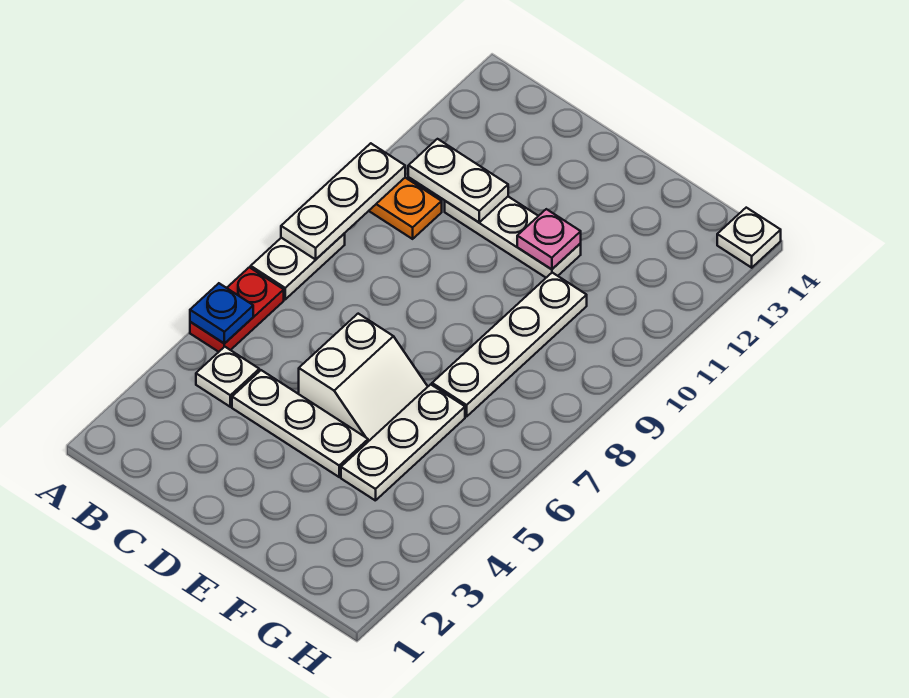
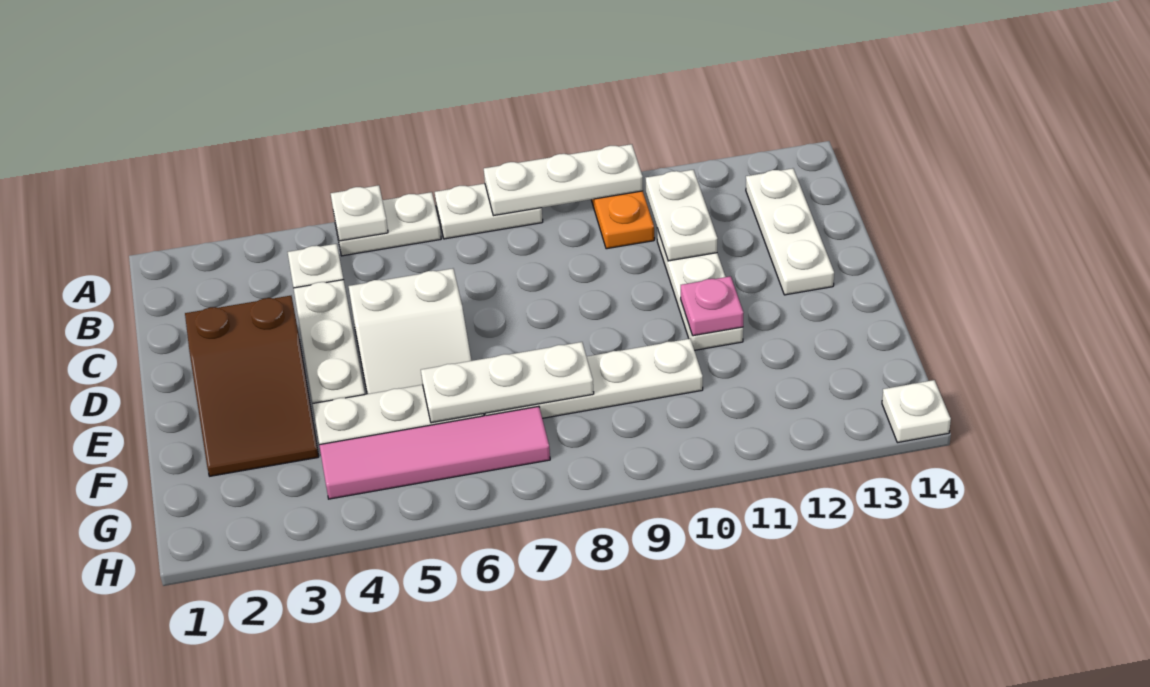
red plate A5:A6 level 1 -> white plate A5:A6 level 1
blue plate A5 level 2 -> white plate A5 level 2
none -> white plate B13:D13 level 1
none -> brown slope D2:F3 level 1 top D
none -> white plate F6:F8 level 2
none -> pink tile G4:G7 level 1

